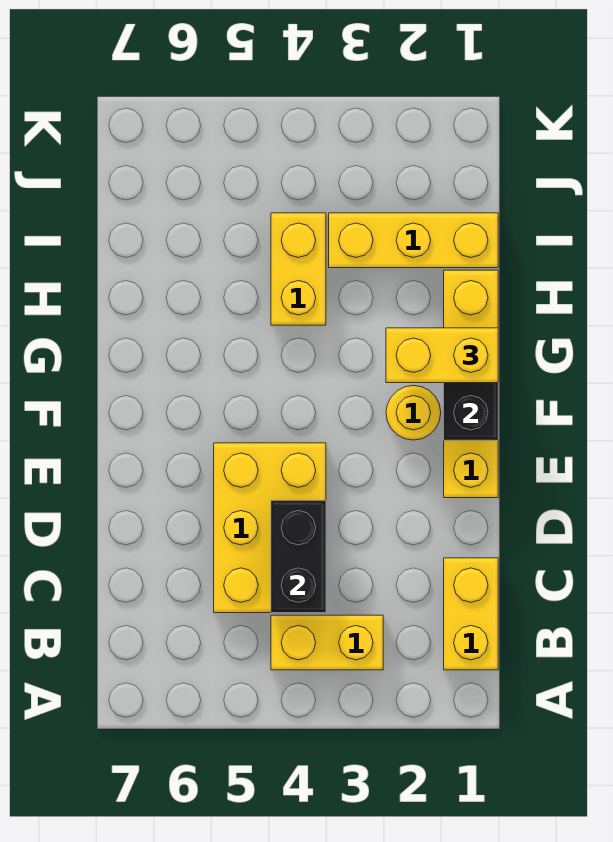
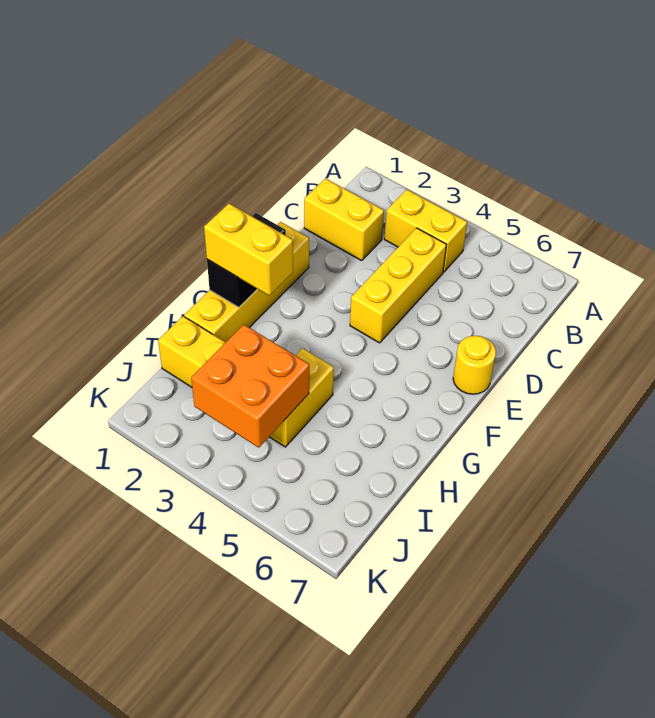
yellow brick B1:C1 level 1 -> yellow brick C1:C2 level 1
yellow brick C4:E5 level 1 -> yellow brick C4:E4 level 1
black brick C4:D4 level 2 -> none
yellow round brick F2 level 1 -> yellow round brick E7 level 1
none -> orange brick I3:J4 level 2

